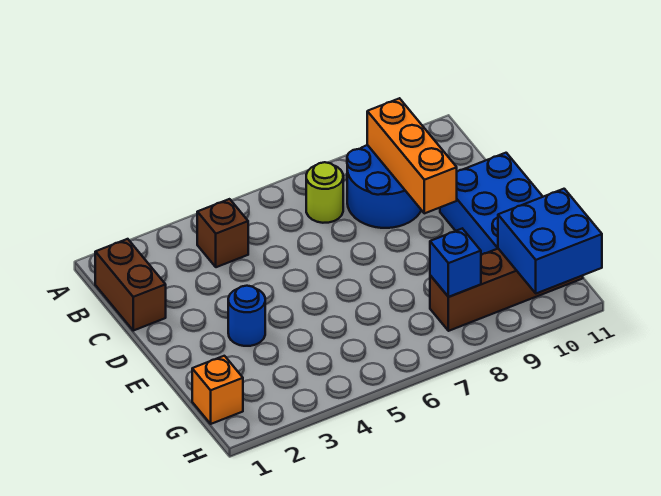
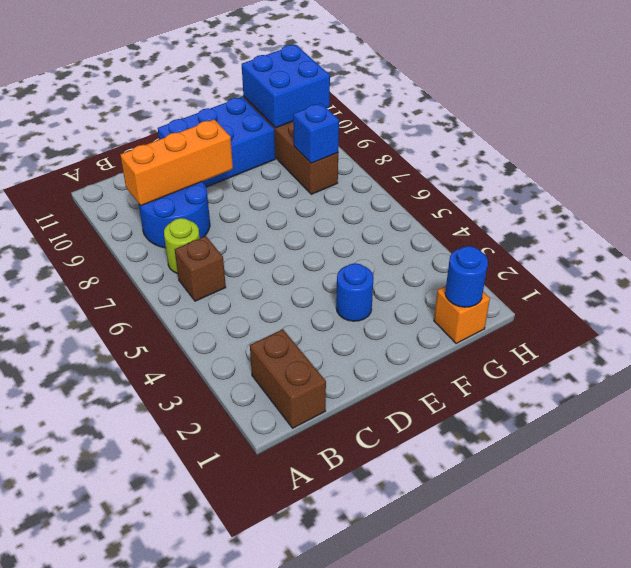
brown brick B1:C1 level 1 -> brown brick B1:B2 level 1
brown brick B4 level 1 -> brown brick B6 level 1
none -> blue round brick G1 level 2

